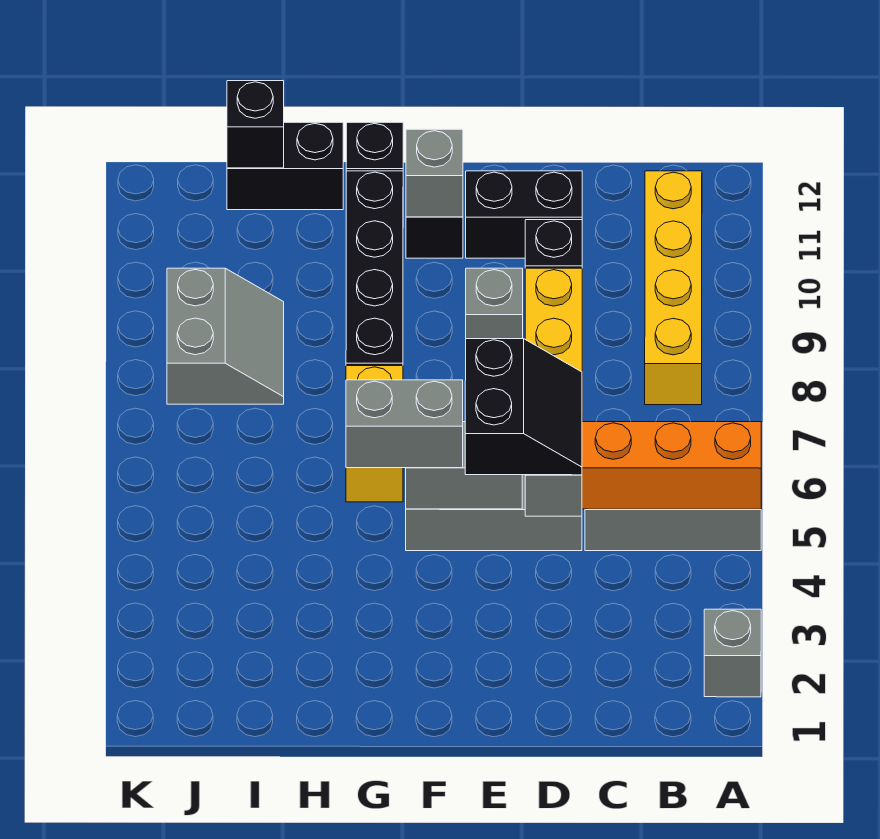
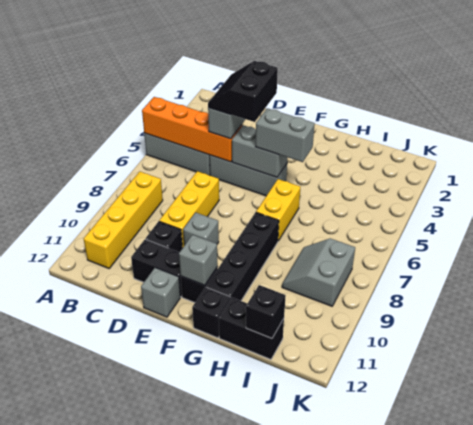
grey brick A2 level 1 -> grey brick E12 level 1

